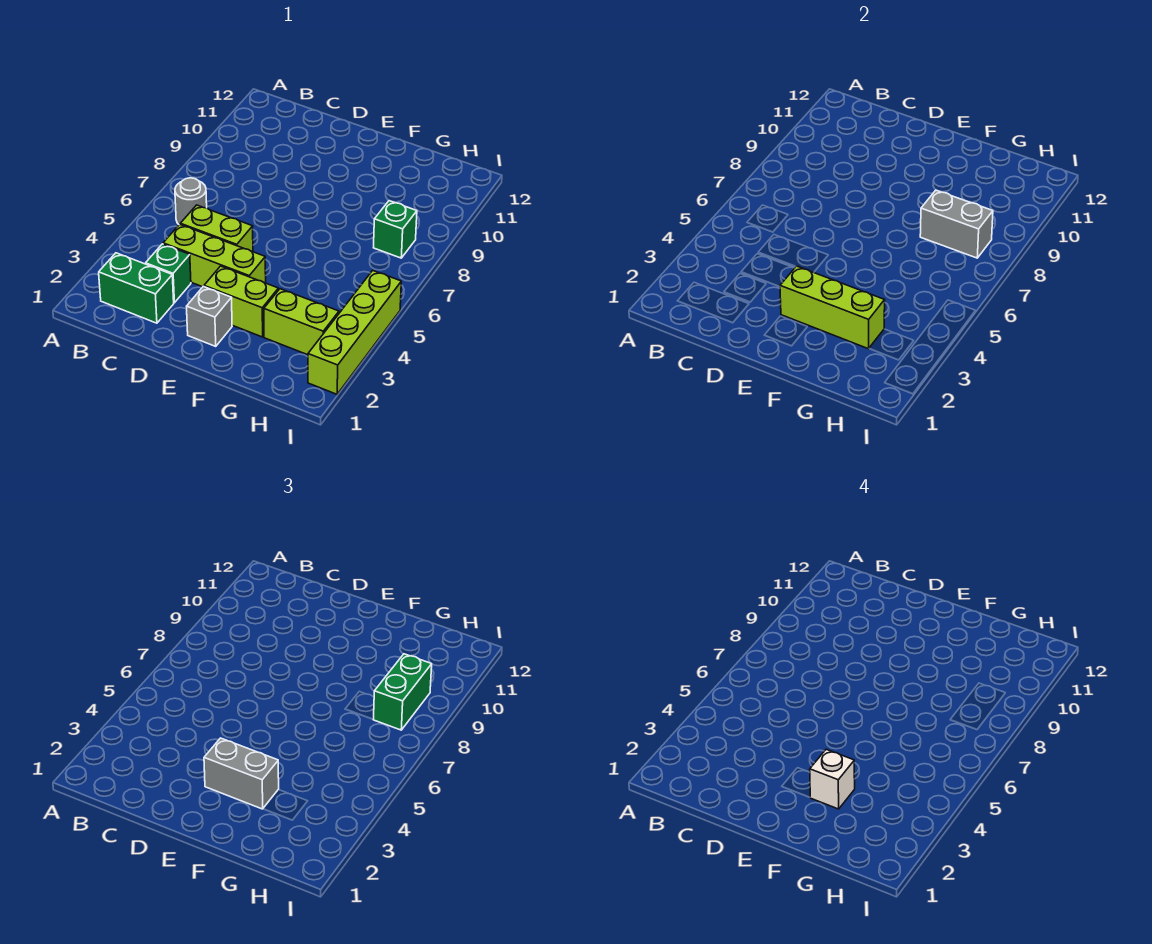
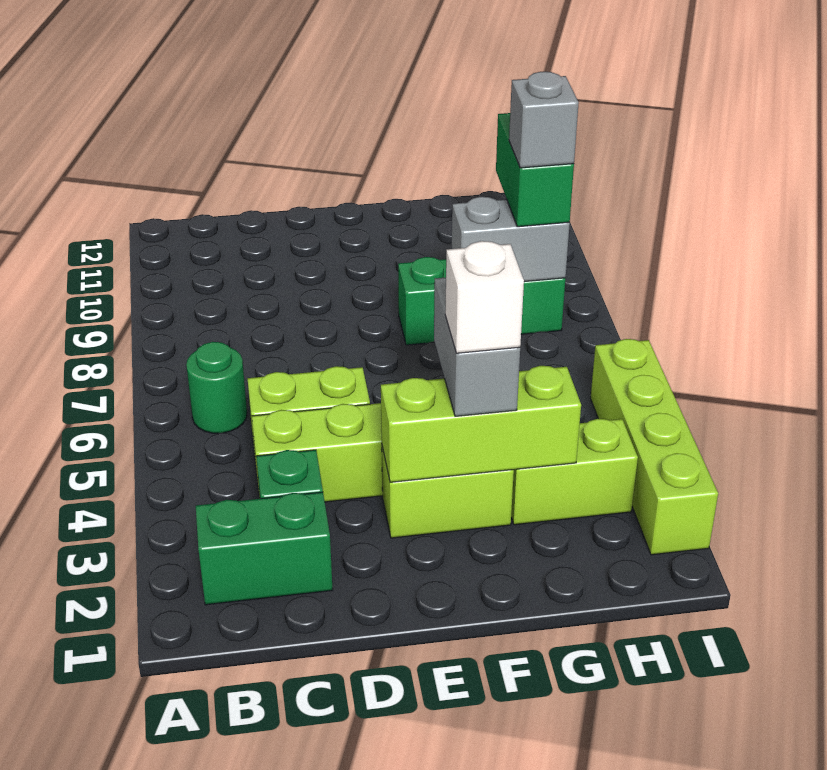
grey round brick B6 level 1 -> green round brick B6 level 1
grey brick E2 level 1 -> grey brick H8 level 4
grey brick E3:F3 level 3 -> grey brick F3:F4 level 3
green brick H8 level 1 -> green brick F8:H8 level 1

